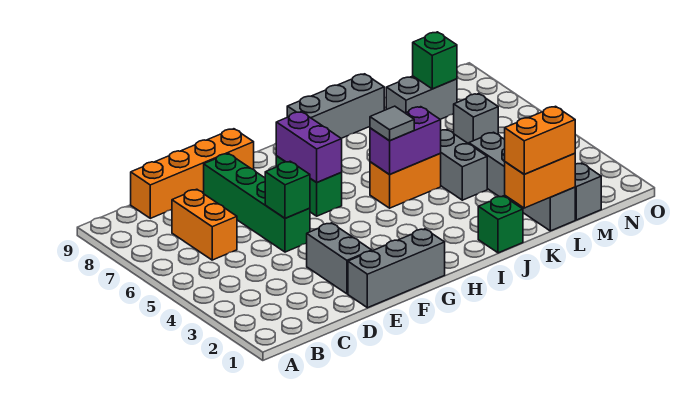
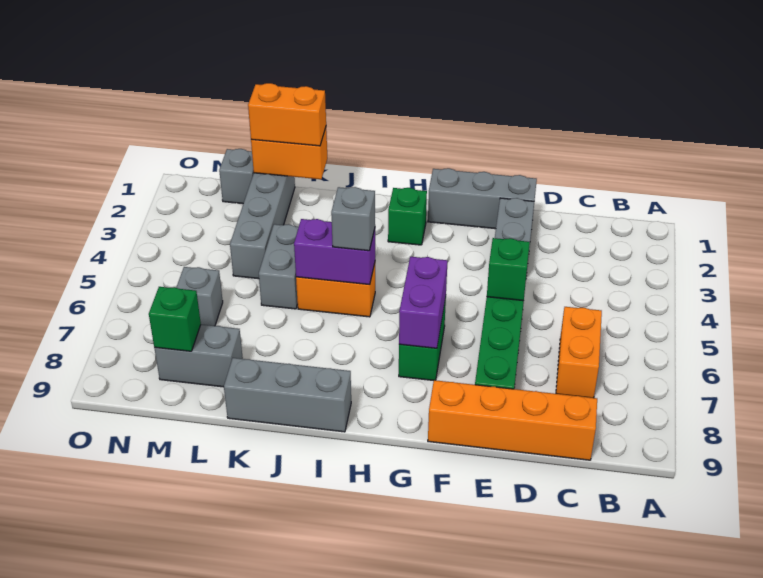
grey tile I5 level 3 -> grey brick I5 level 3
green brick J1 level 1 -> green brick H2 level 1

